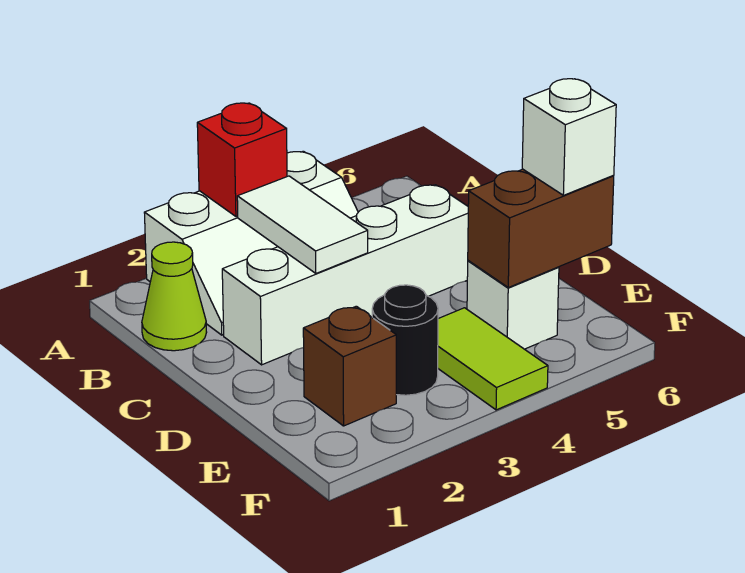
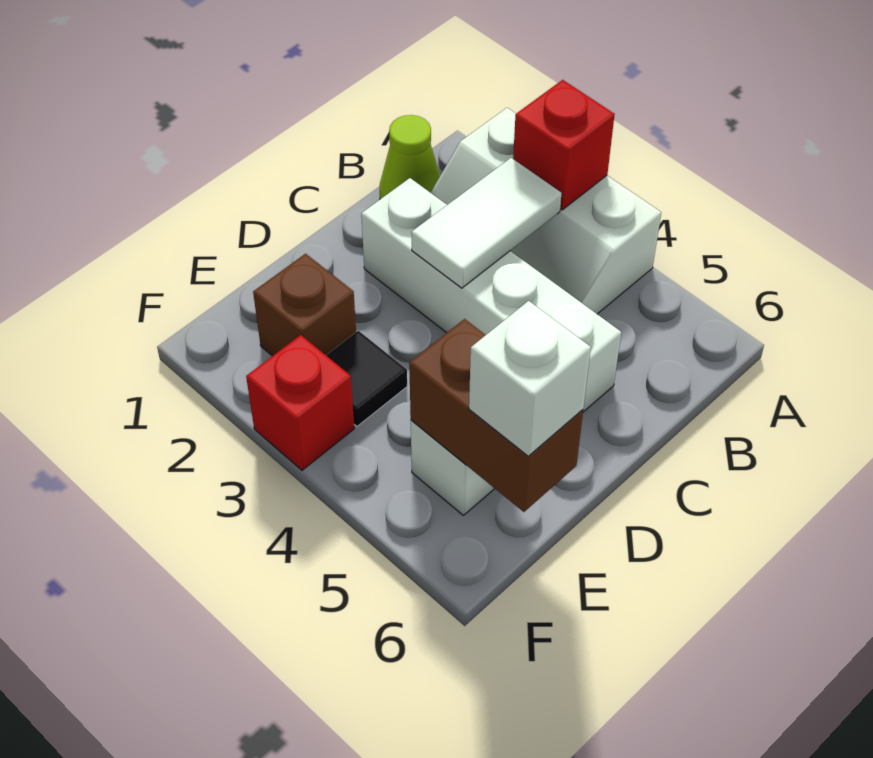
black round brick E3 level 1 -> black tile E3 level 1
lime tile E4:F4 level 1 -> none
none -> red brick F3 level 1

